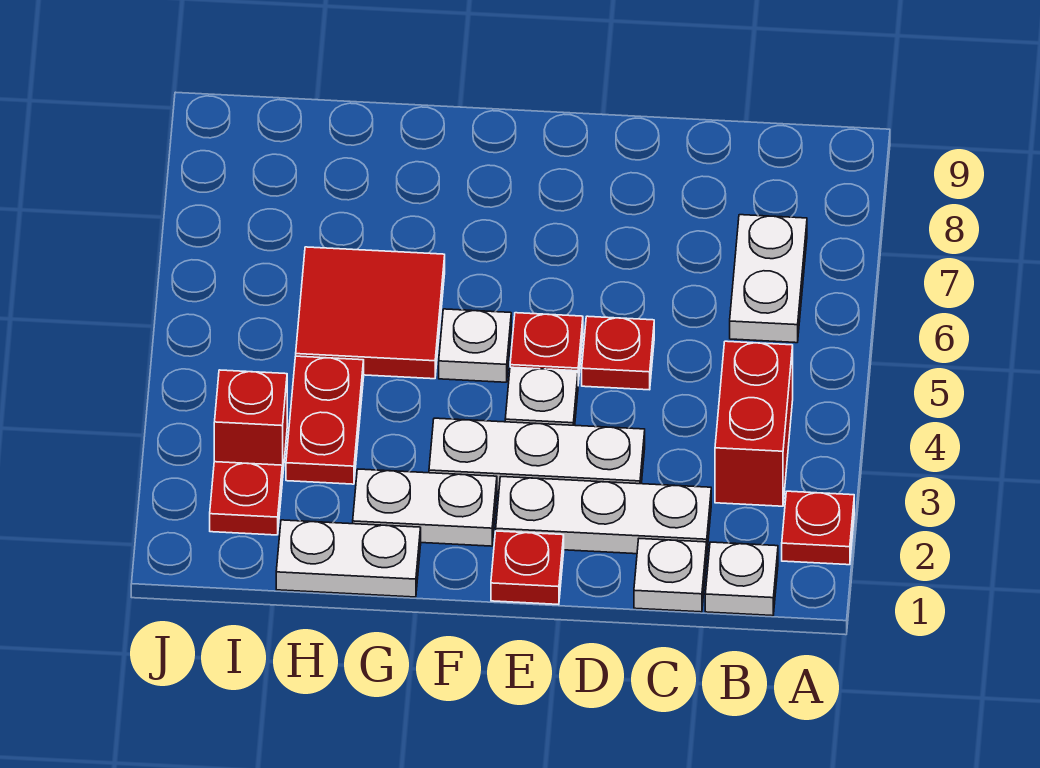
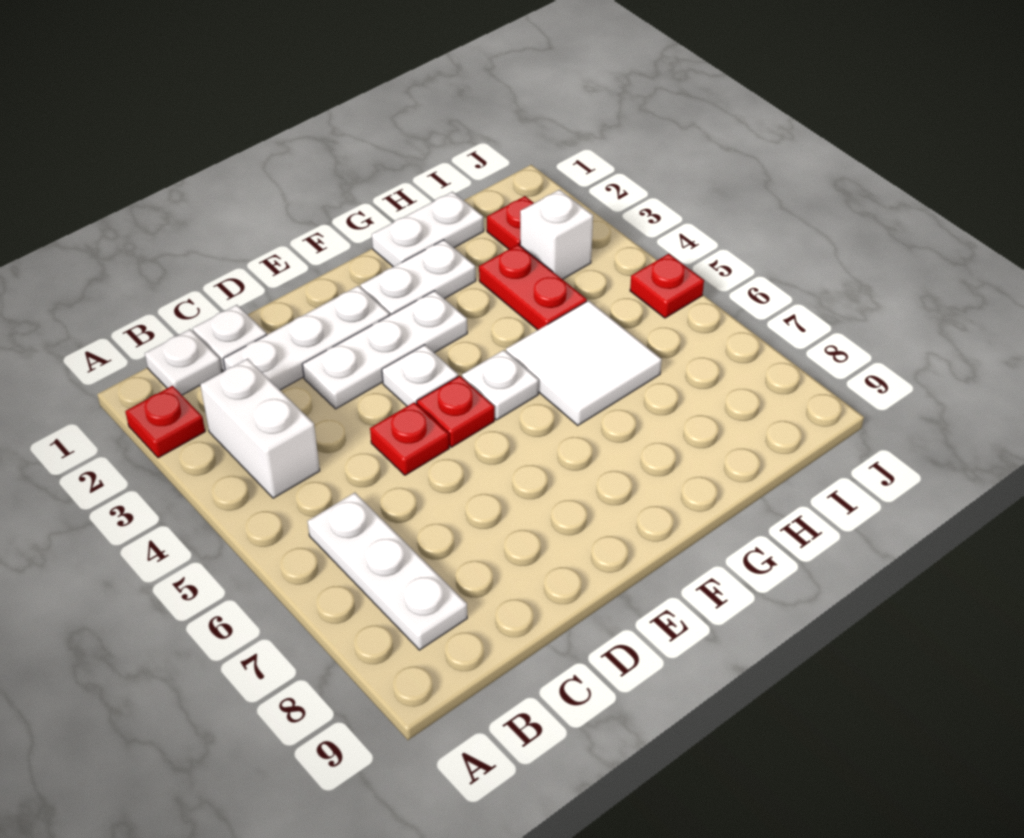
red brick B3:B4 level 1 -> white brick B3:B4 level 1
white plate B6:B7 level 1 -> white plate B6:B8 level 1
red plate E1 level 1 -> red plate J5 level 1
red tile G5:H6 level 1 -> white tile G5:H6 level 1
red brick I3 level 1 -> white brick I3 level 1

